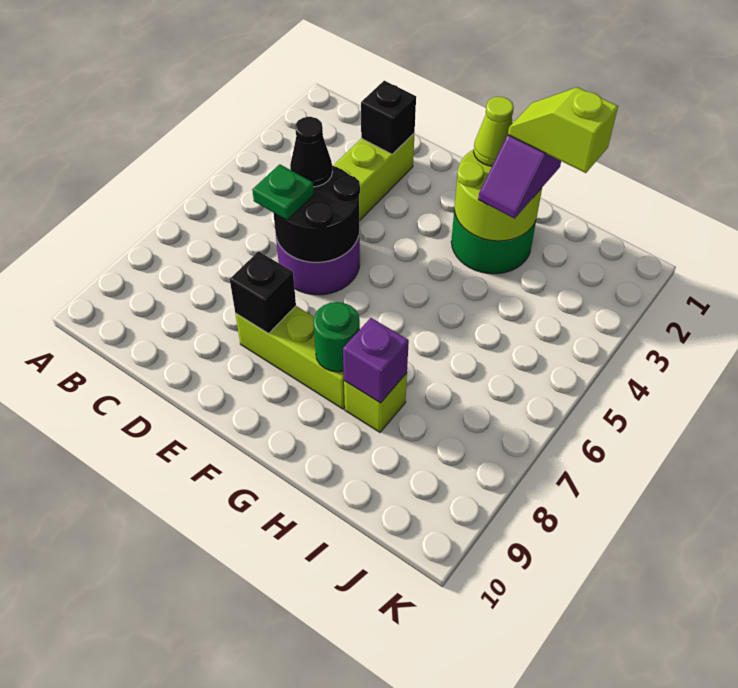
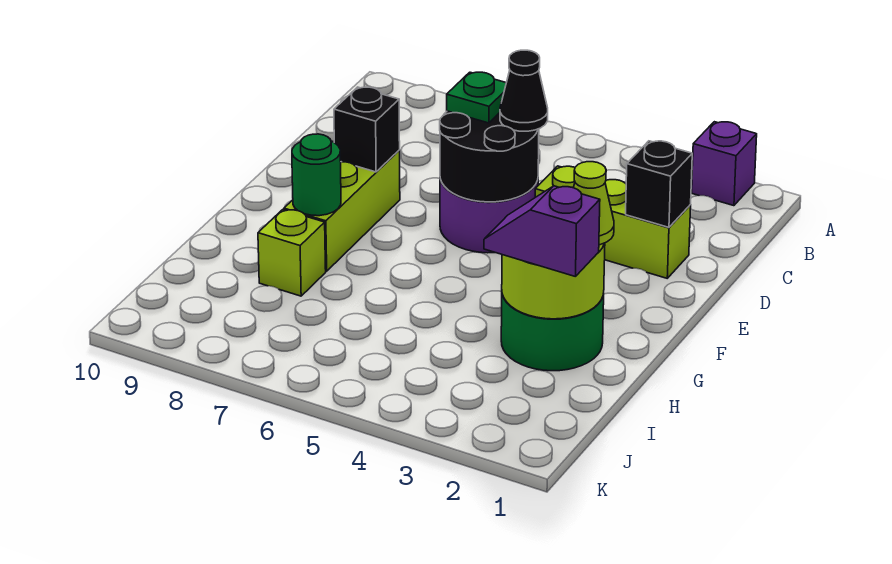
lime slope H2:I2 level 4 top I -> none
purple brick H8 level 2 -> purple brick A2 level 1

